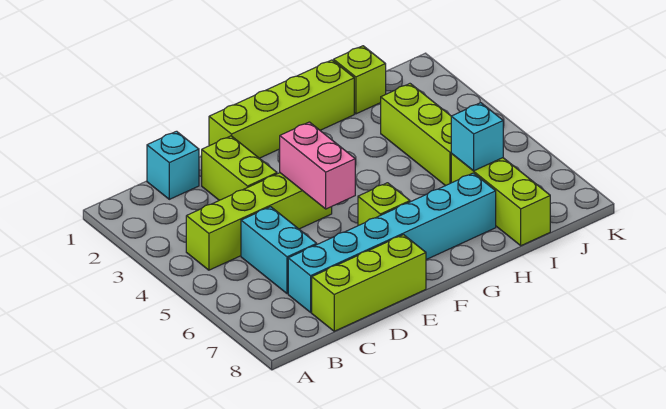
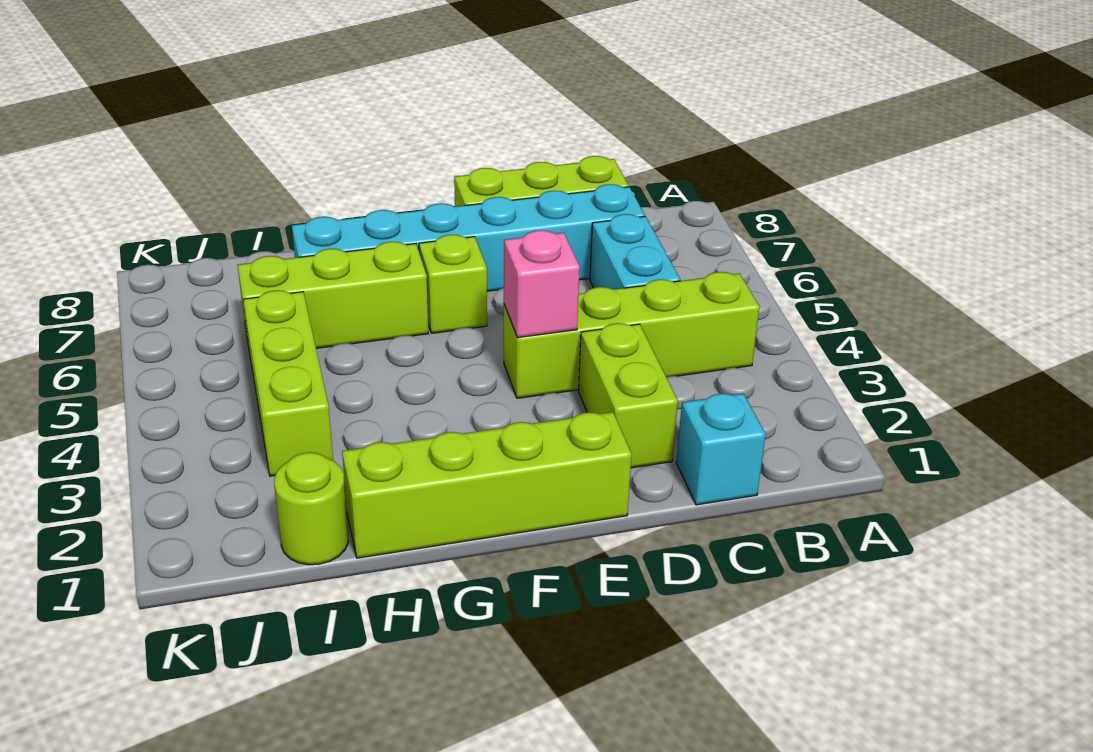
pink brick E4:E5 level 2 -> pink brick E4 level 2
lime brick I1 level 1 -> lime round brick I1 level 1
lime brick I6:I8 level 1 -> lime brick G6:I6 level 1
cyan brick I6 level 2 -> none

